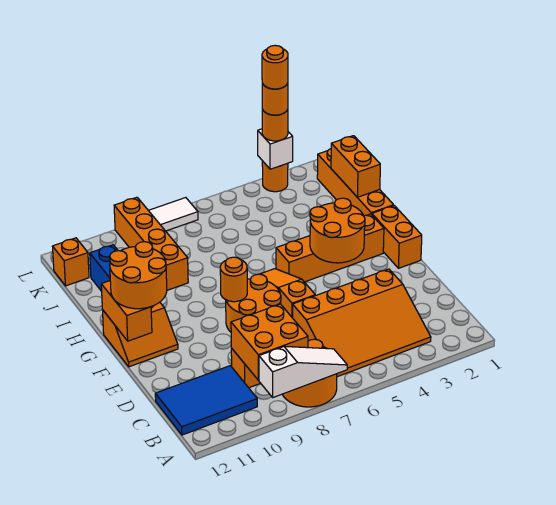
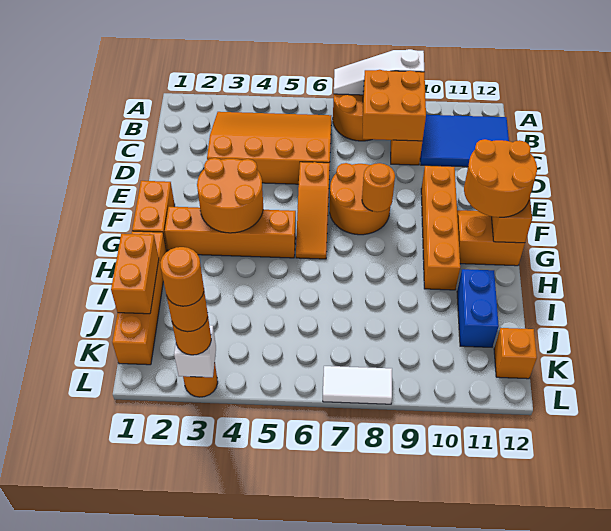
orange brick I9:L9 level 1 -> orange brick E10:H10 level 1

